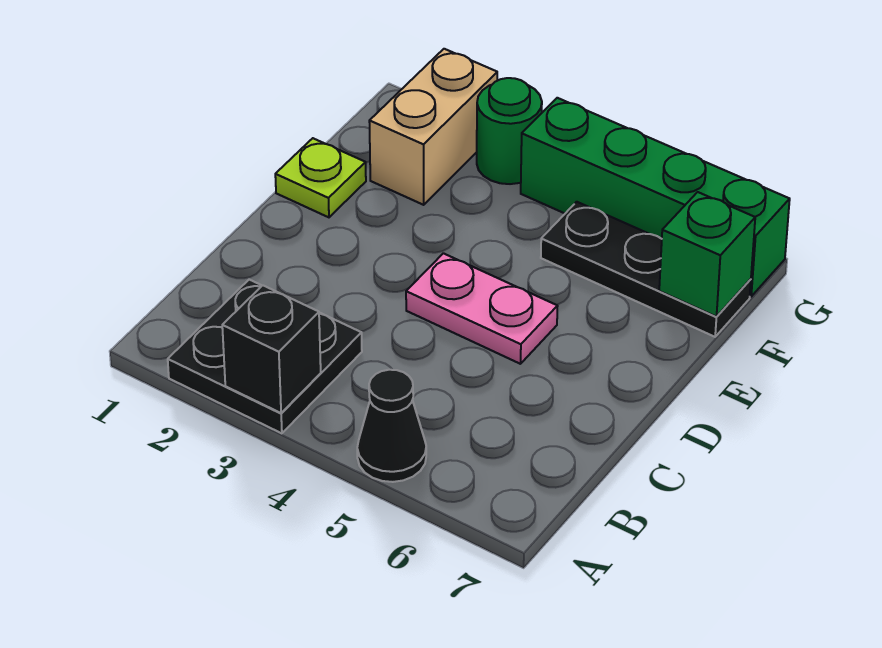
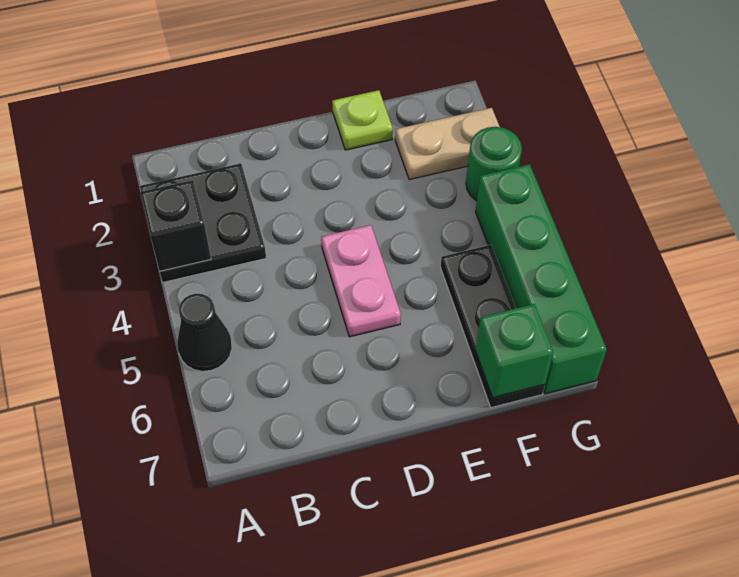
tan brick F2:G2 level 1 -> tan plate F2:G2 level 1

